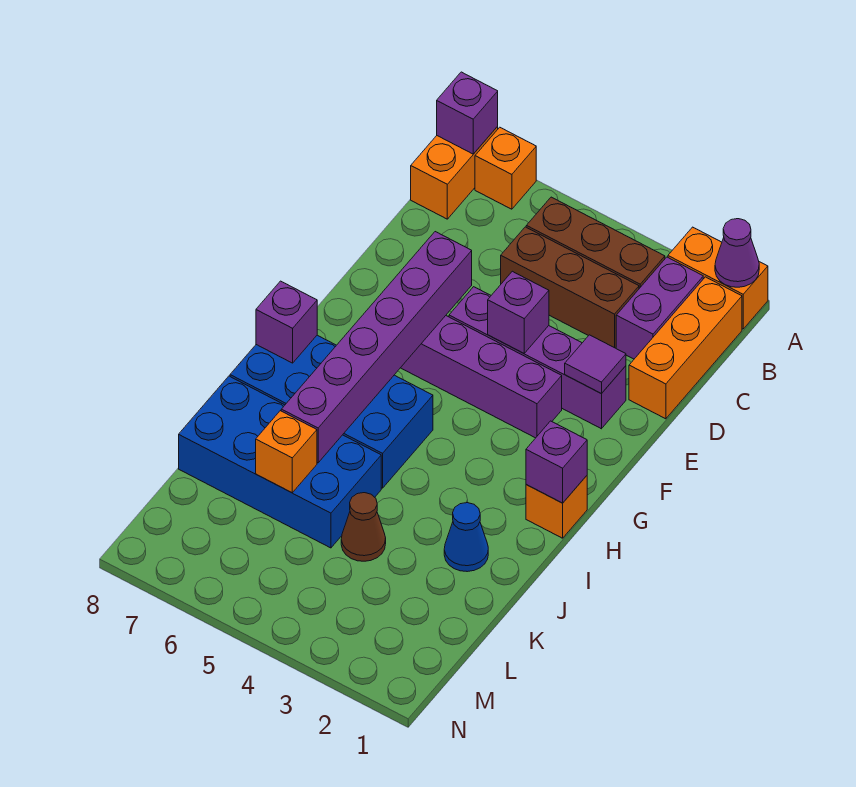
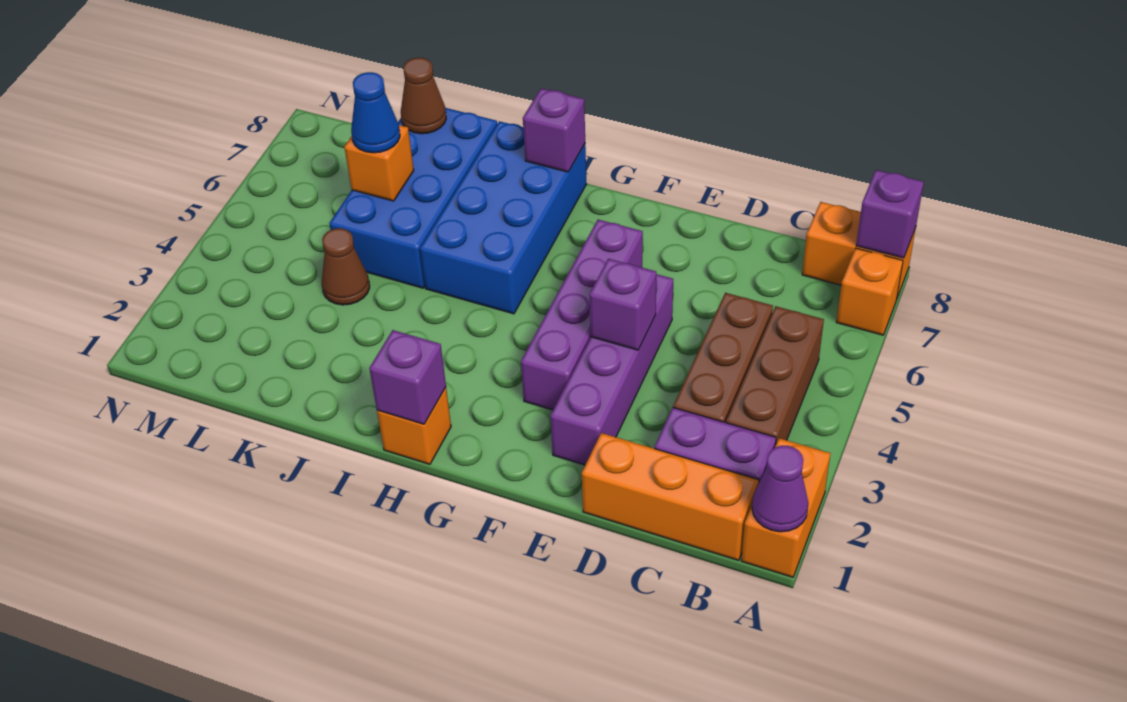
purple tile E2 level 2 -> none
purple brick E6:J6 level 2 -> none
blue cone J2 level 1 -> blue cone K6 level 3
none -> brown cone K8 level 2

